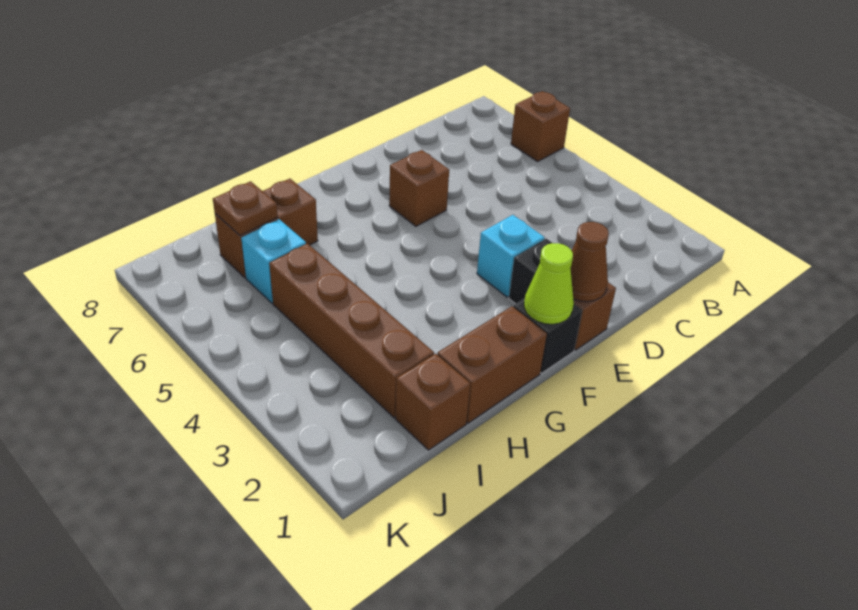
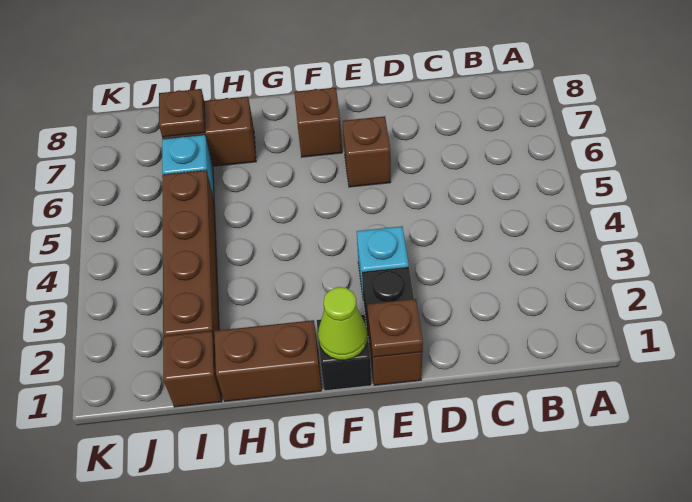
brown brick A6 level 1 -> brown brick F7 level 1
brown cone E1 level 2 -> brown plate E1 level 2

